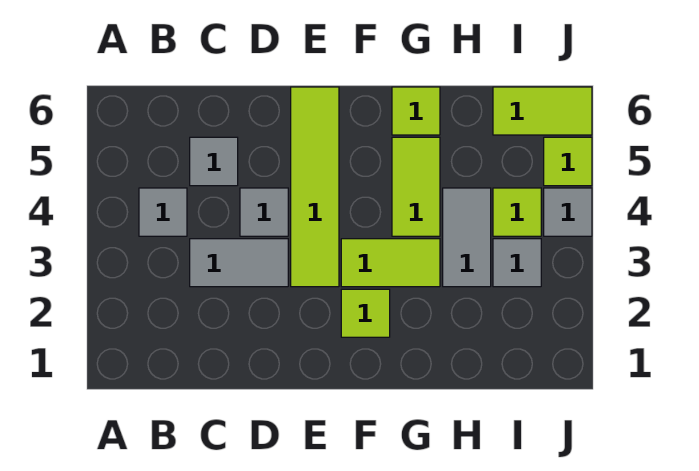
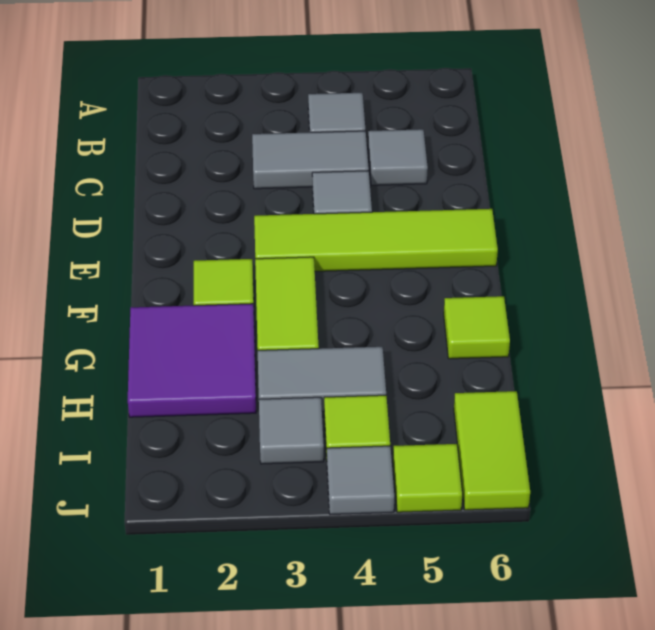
grey tile C3:D3 level 1 -> grey tile C3:C4 level 1
none -> purple tile G1:H2 level 1
lime tile G4:G5 level 1 -> none

